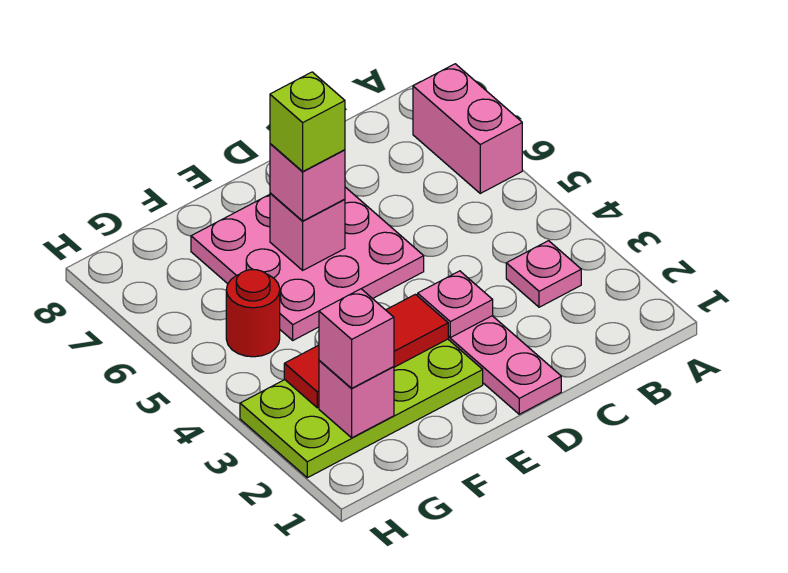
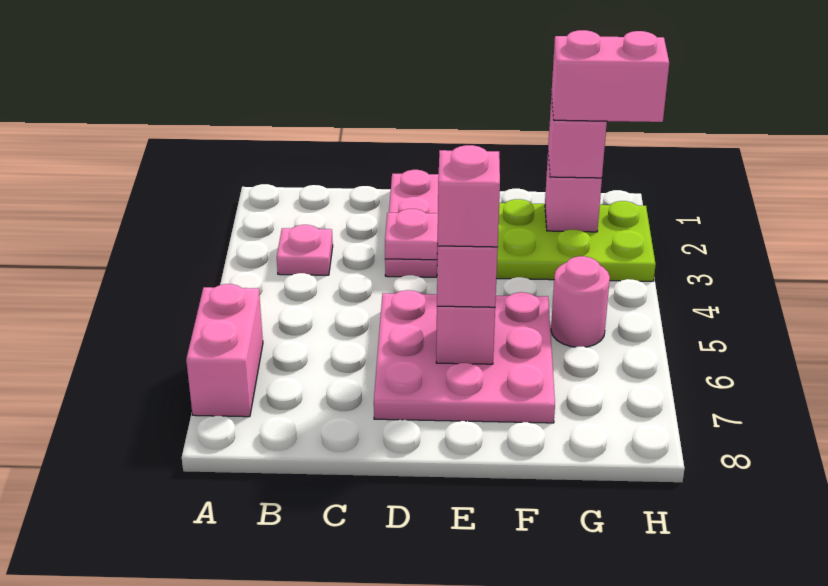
red tile E3:G3 level 2 -> none
lime brick E6 level 4 -> pink brick E6 level 4
none -> pink brick G2:H2 level 4
red round brick G5 level 1 -> pink round brick G5 level 1

